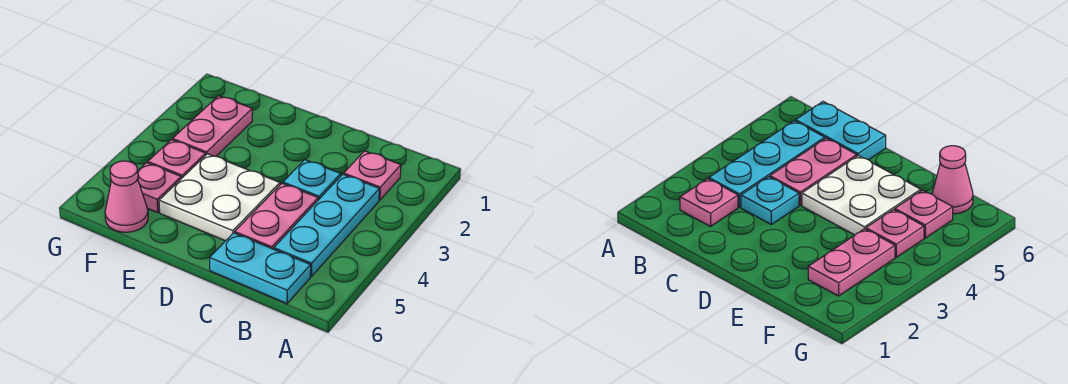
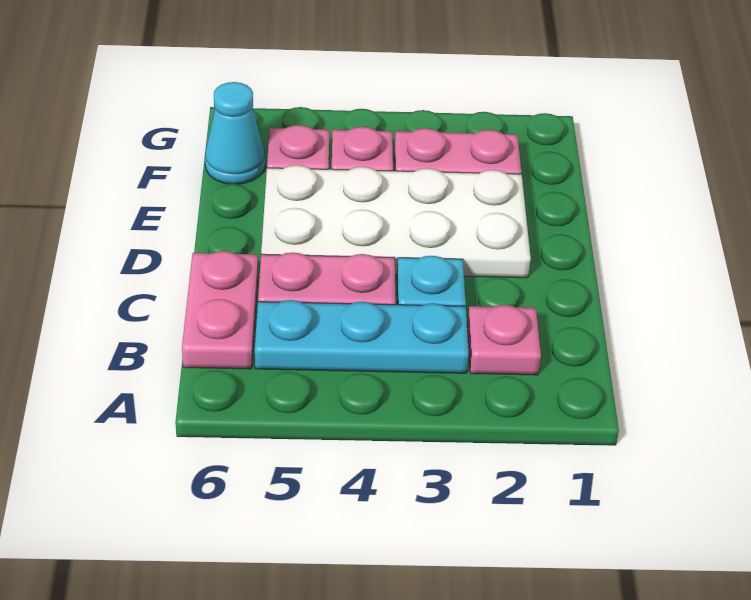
cyan plate B6:C6 level 1 -> pink plate B6:C6 level 1
white plate D4:E5 level 1 -> white plate D2:E5 level 1
pink cone F6 level 1 -> cyan cone F6 level 1

